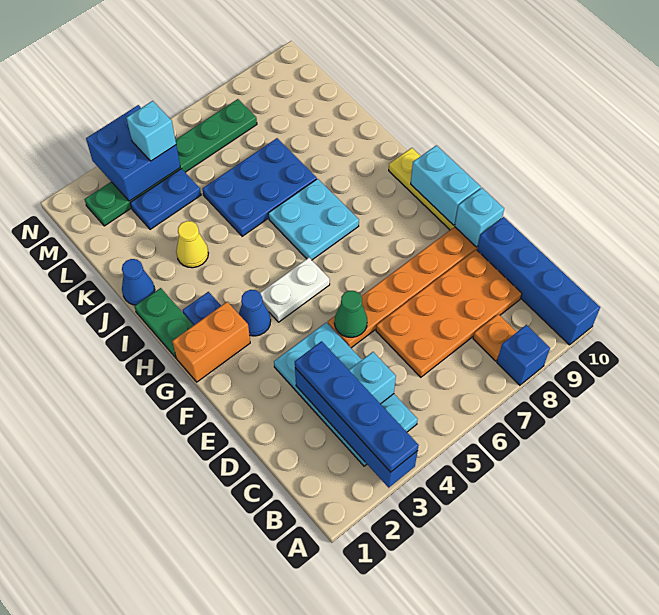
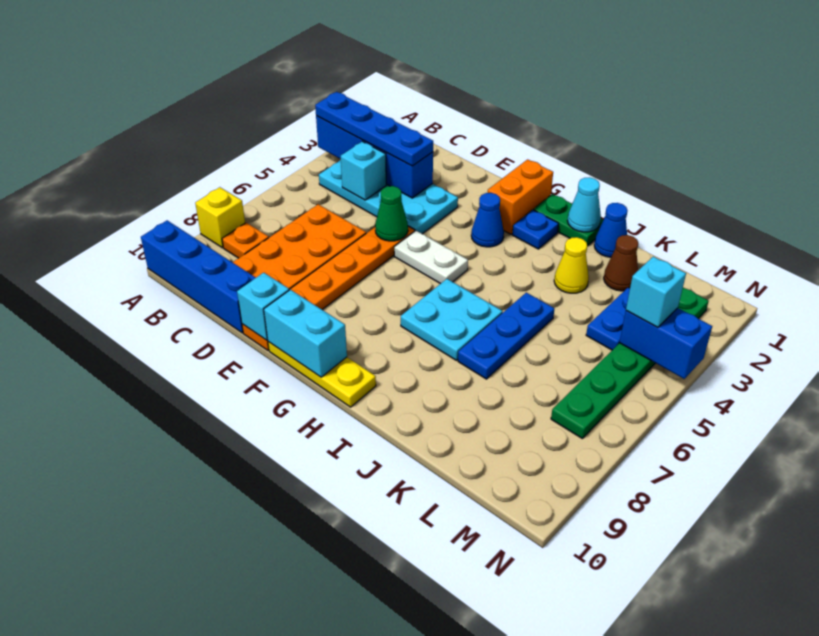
blue brick A8 level 1 -> yellow brick A8 level 1
white plate G4:G5 level 1 -> white plate F5:G5 level 1
none -> cyan cone I1 level 2
blue plate J5:K7 level 1 -> blue plate J5:J7 level 1
none -> brown cone K2 level 1
blue brick M3:N4 level 2 -> blue brick M4:N4 level 2

